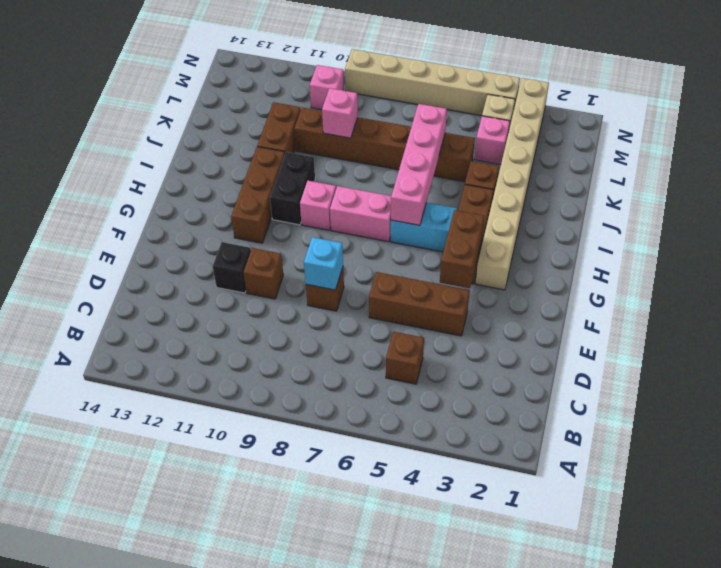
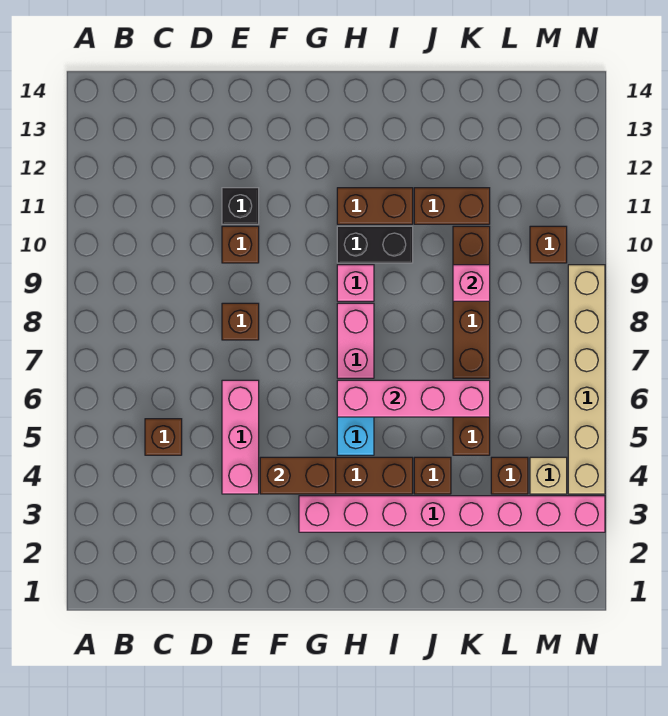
brown brick E4:E6 level 1 -> pink brick E4:E6 level 1
cyan brick E8 level 2 -> none
tan brick G3:N3 level 1 -> pink brick G3:N3 level 1
brown brick G11:I11 level 1 -> brown brick H11:I11 level 1
pink brick L4 level 1 -> brown brick L4 level 1
pink brick M10 level 1 -> brown brick M10 level 1

